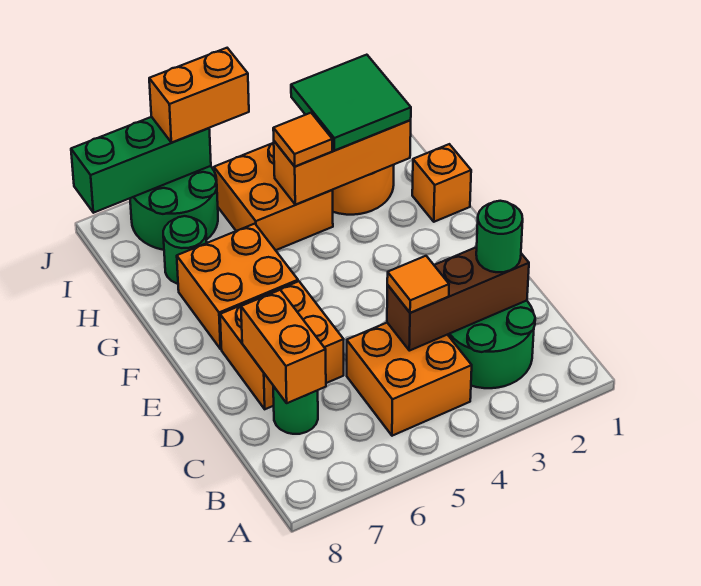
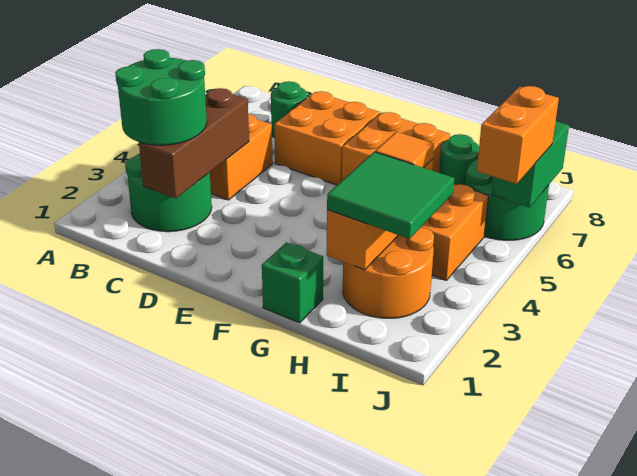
green round brick C2 level 3 -> green round brick B2:C3 level 3
orange tile C4 level 3 -> none
orange brick C7:D7 level 2 -> none
orange brick G1 level 1 -> green brick G1 level 1
green brick J6:J8 level 2 -> green brick J6:J7 level 2

